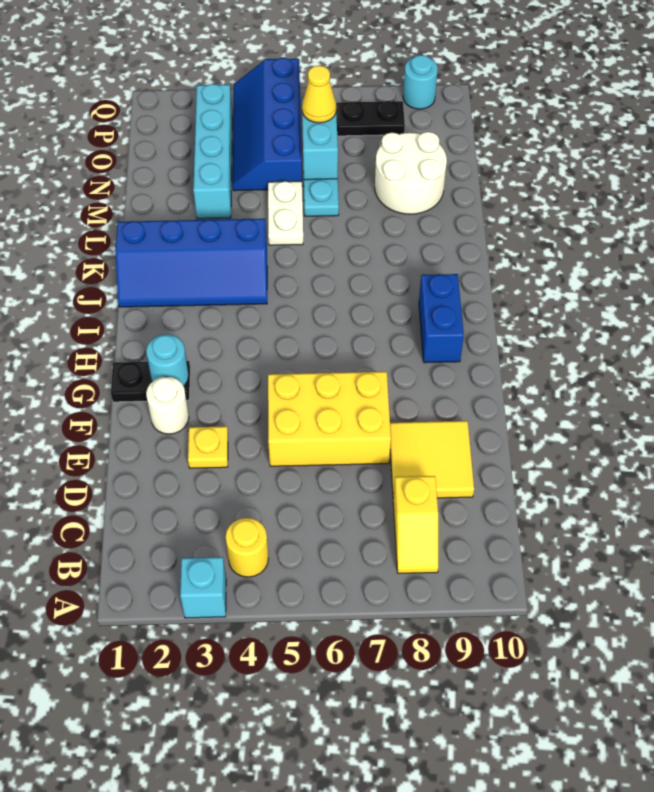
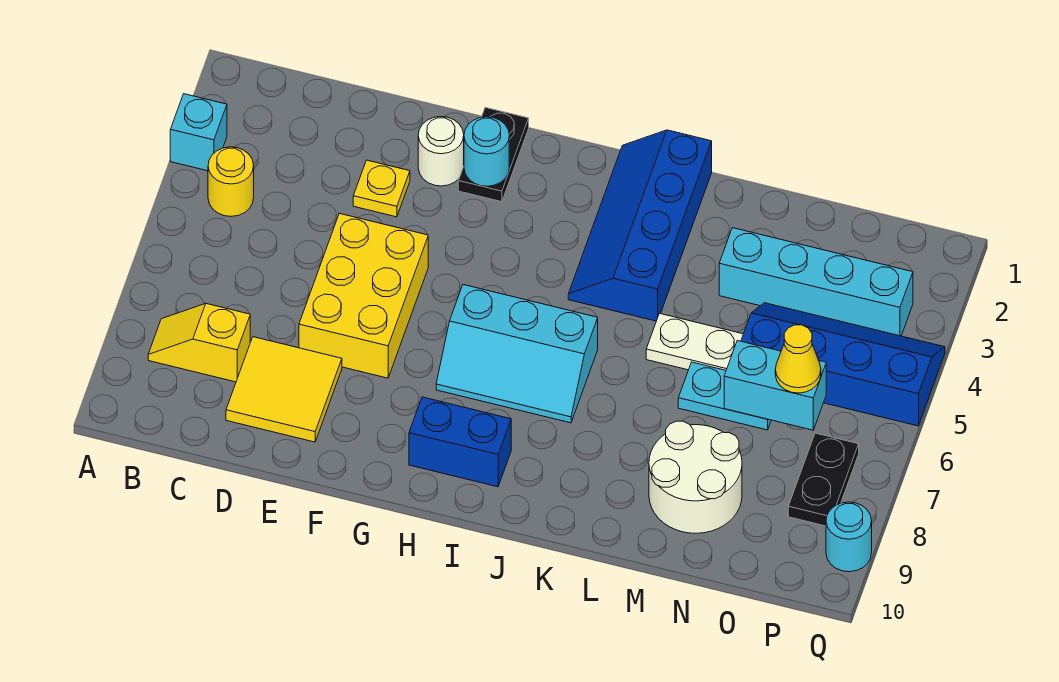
none -> cyan slope H6:J7 level 1 top 6

